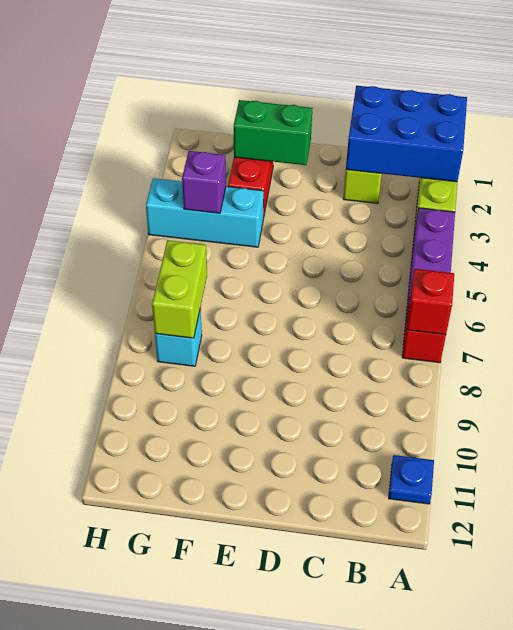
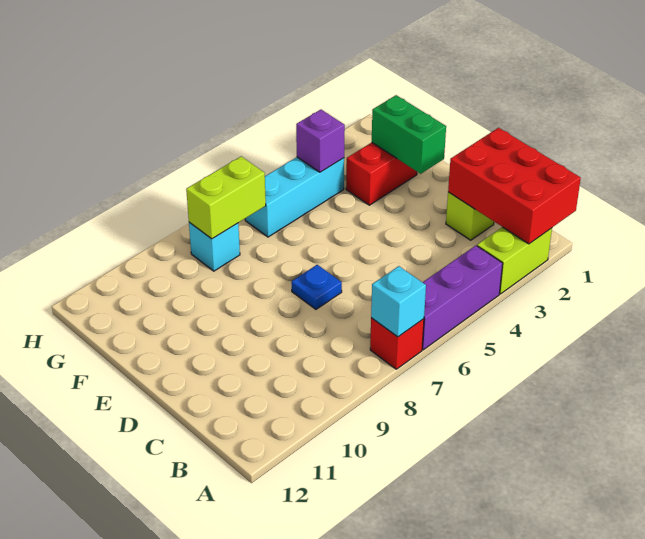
blue brick A1:C2 level 2 -> red brick A1:C2 level 2
red brick A7 level 2 -> cyan brick A7 level 2
blue plate A11 level 1 -> blue plate D7 level 1
cyan brick F4:H4 level 1 -> cyan brick G4:G6 level 1

